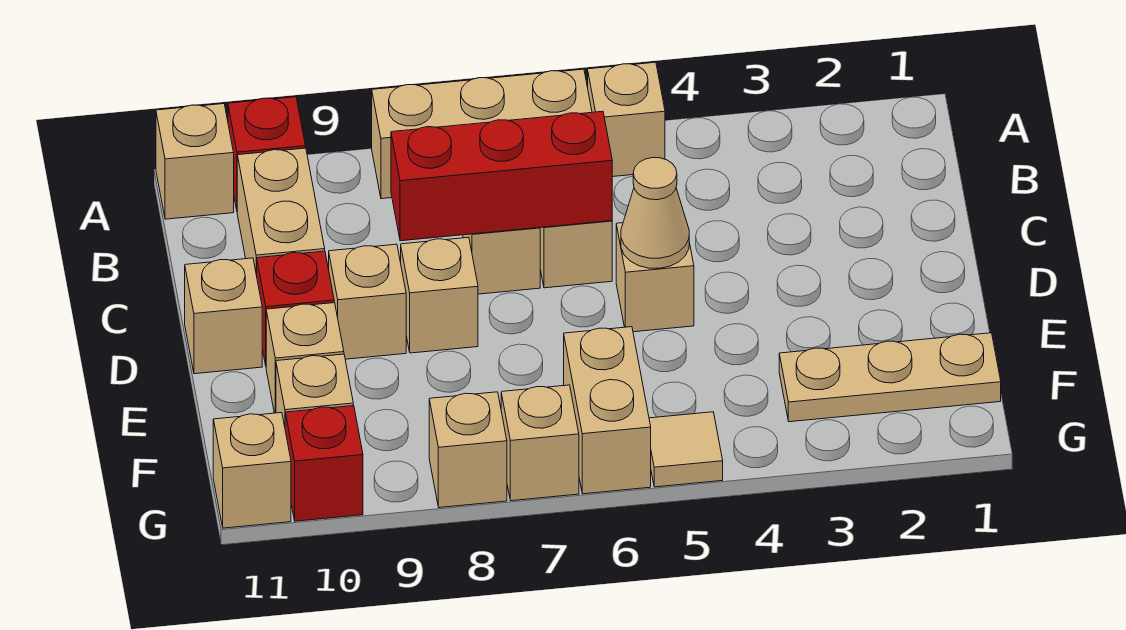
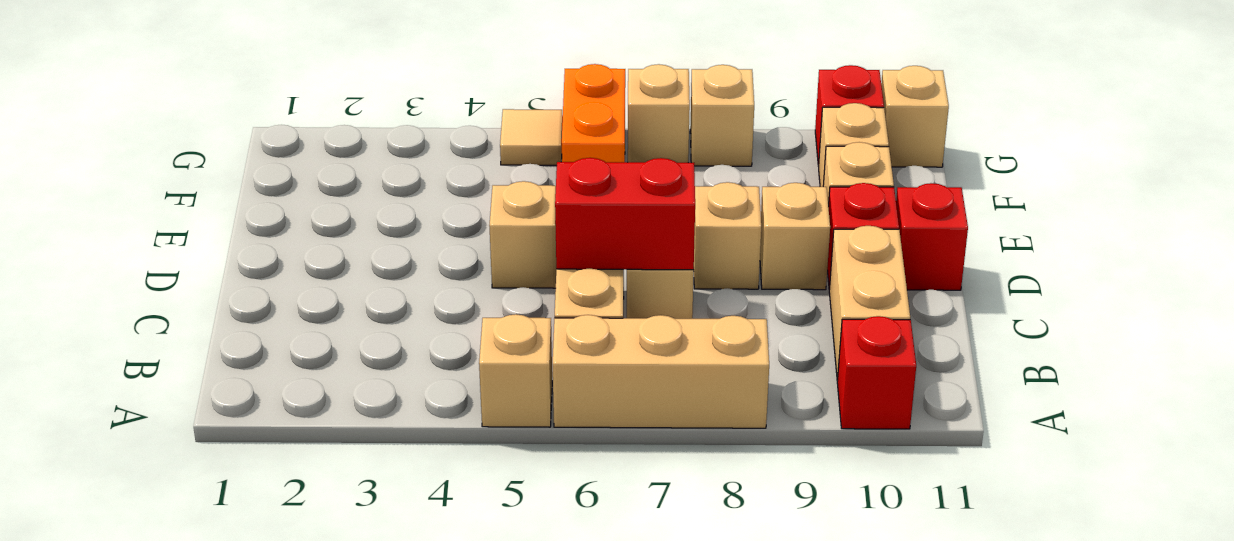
tan brick A11 level 1 -> none
red brick C6:C8 level 2 -> red brick C6:C7 level 2
tan cone D5 level 2 -> none
tan brick D11 level 1 -> red brick D11 level 1
tan plate F1:F3 level 1 -> none
tan brick F6:G6 level 1 -> orange brick F6:G6 level 1

